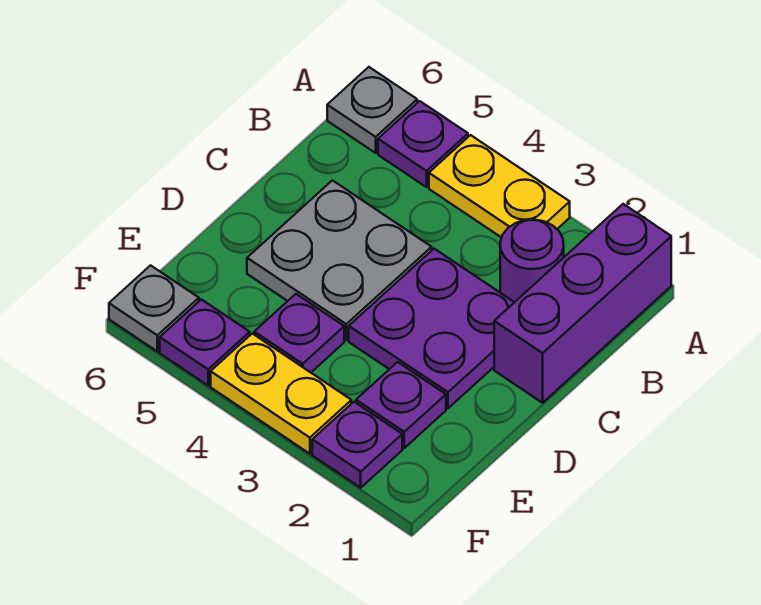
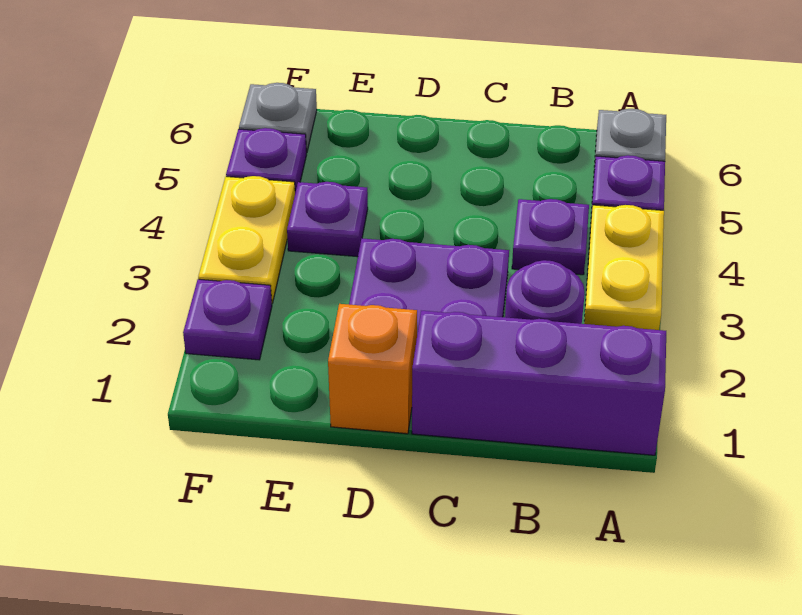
grey plate C4:D5 level 1 -> none
none -> orange brick D1 level 1
purple plate E2 level 1 -> purple plate B4 level 1

